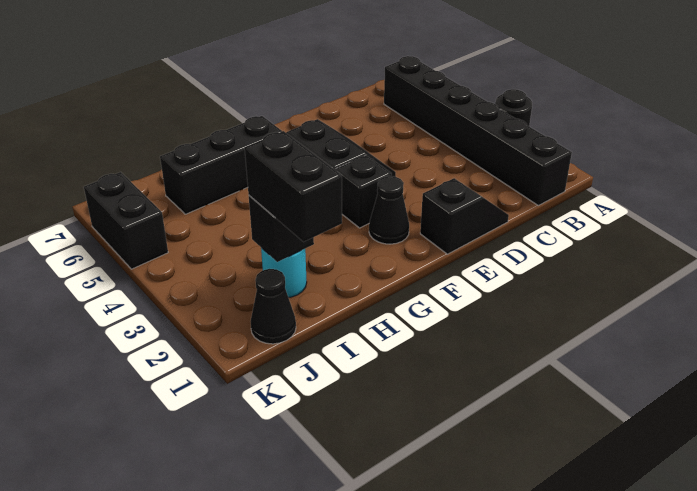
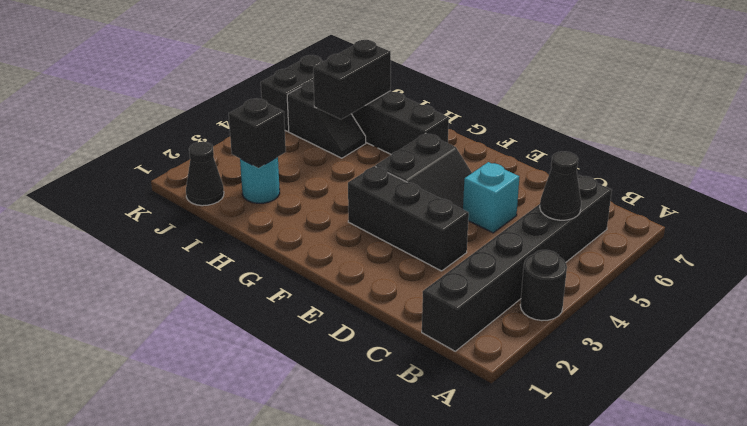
black slope D1:E1 level 1 top E -> black slope I5:J5 level 1 top J
none -> cyan brick D5 level 1
black cone F2 level 1 -> black cone B5 level 2
black brick F3 level 1 -> black brick D3:F3 level 1
black brick I1:I2 level 3 -> black brick I5:I6 level 2

